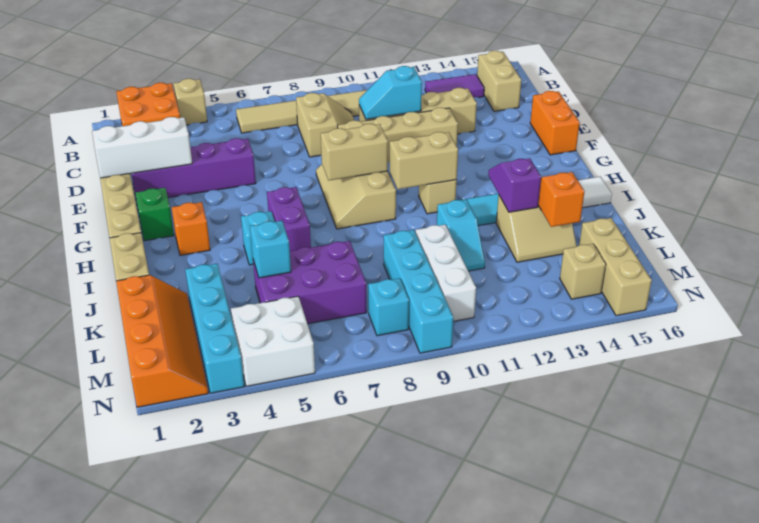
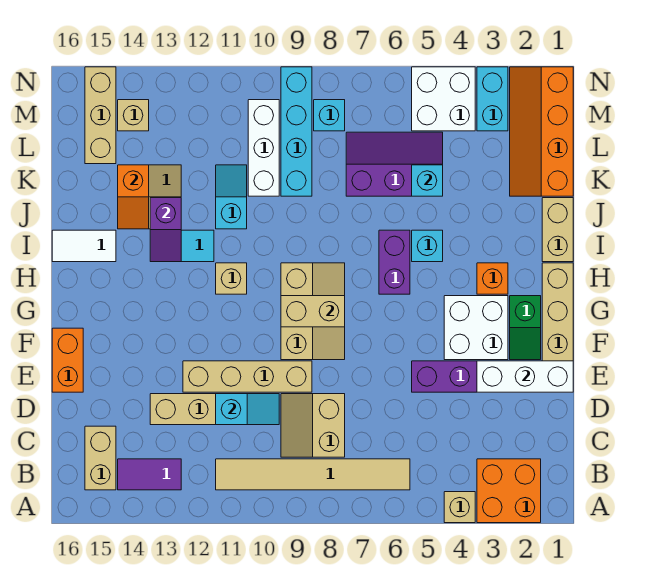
none -> white brick F3:G4 level 1
tan brick H10:H11 level 2 -> none
cyan brick K3:N3 level 1 -> cyan brick M3:N3 level 1
purple brick K5:L7 level 1 -> purple slope K5:L7 level 1 top K

